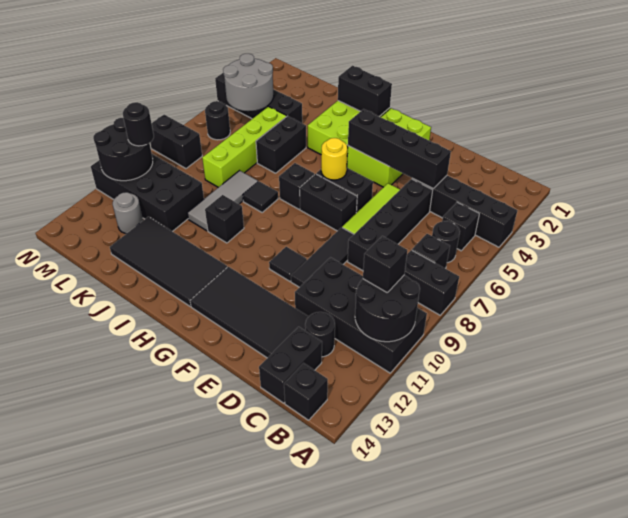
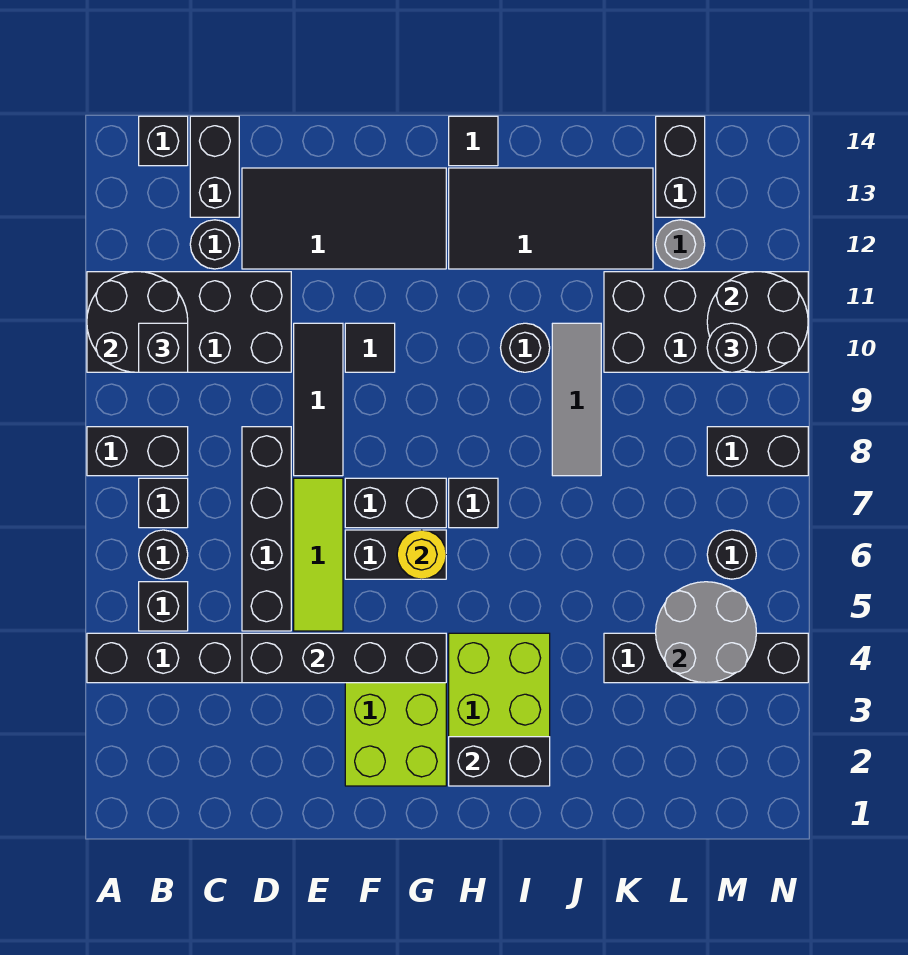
black tile I8 level 1 -> black tile H14 level 1
black brick I10 level 1 -> black round brick I10 level 1
black brick J5:J6 level 1 -> black brick L13:L14 level 1
lime brick K5:K8 level 1 -> none

